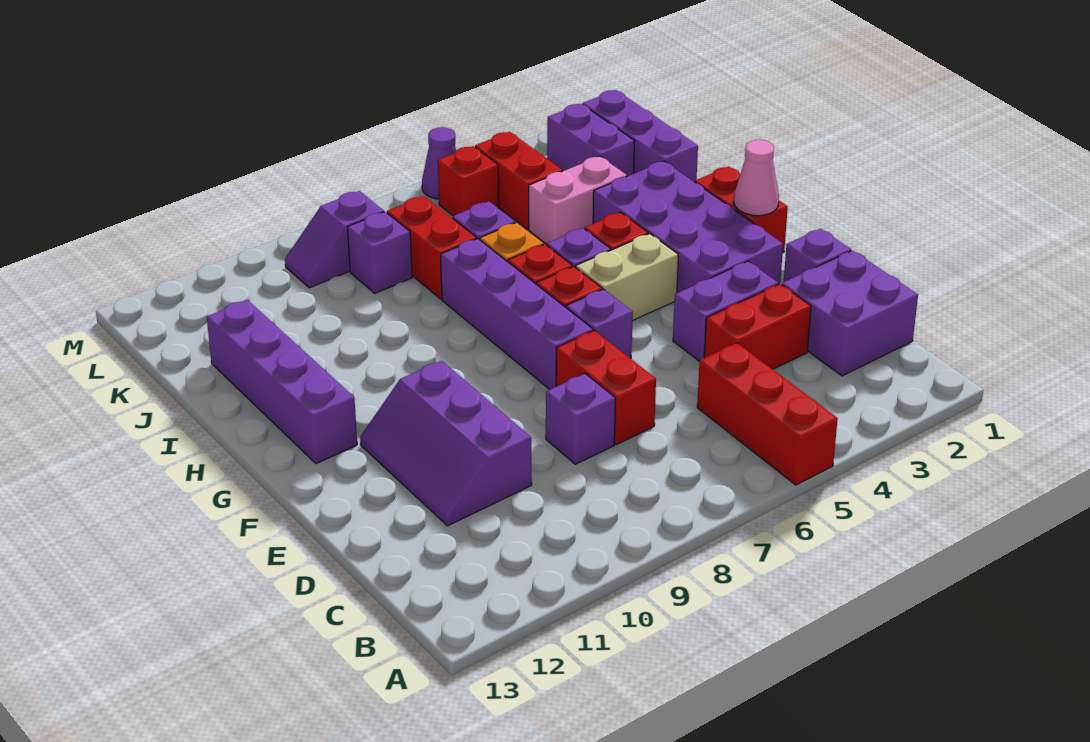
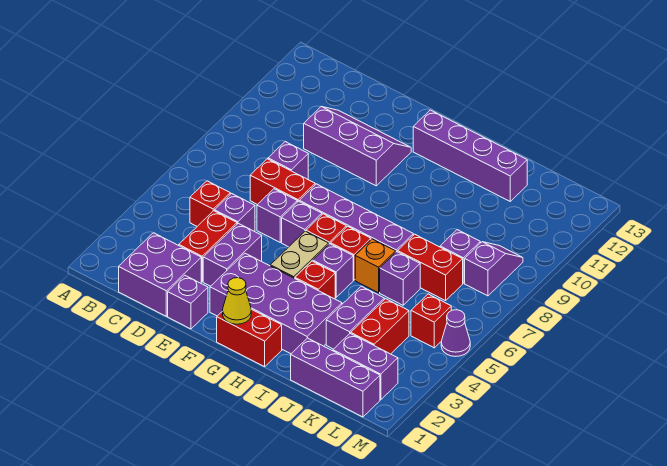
red brick A5:C5 level 1 -> red brick C5 level 1
none -> purple brick D5 level 1
none -> purple brick E6 level 1
pink cone G1 level 2 -> yellow cone G1 level 2
pink brick J3:J4 level 1 -> purple brick J3:J4 level 1
red brick K4:L4 level 1 -> red brick K3:K4 level 1

